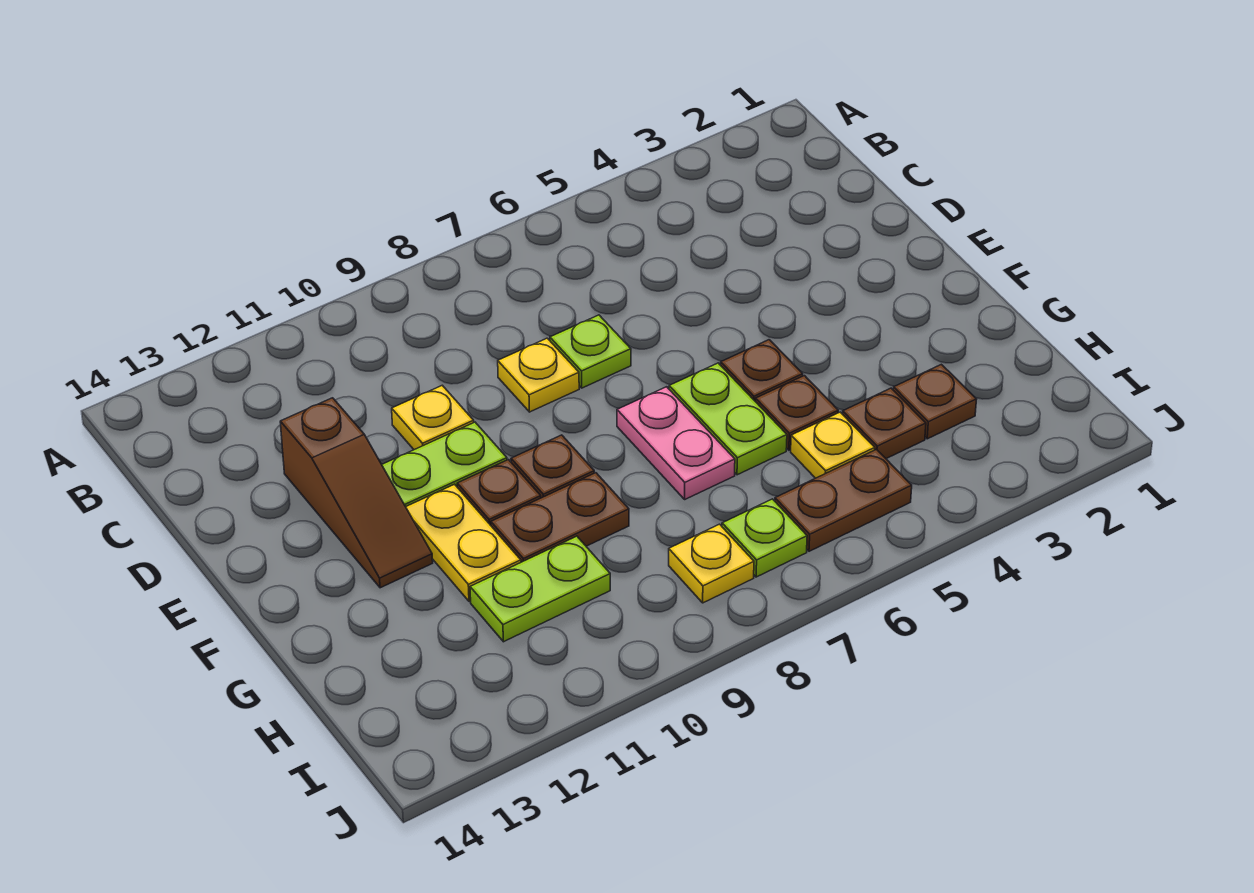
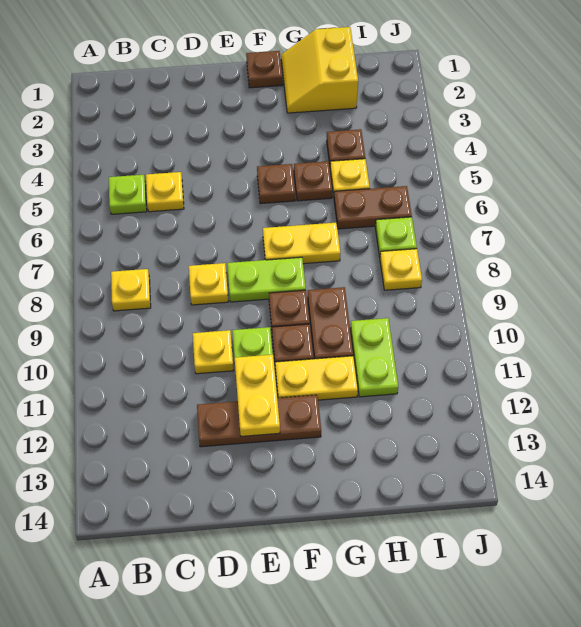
none -> yellow plate B8 level 1
none -> yellow plate C5 level 1
lime plate D7 level 1 -> lime plate B5 level 1
brown slope D12:F12 level 1 top D -> brown plate D12:F12 level 1
none -> yellow plate E11:E12 level 2
lime plate F6:G6 level 1 -> lime plate E8:F8 level 1
pink plate F7:G7 level 1 -> yellow plate F7:G7 level 1
none -> yellow slope G1:H2 level 1 top H
brown plate H3 level 1 -> brown plate F1 level 1
brown plate I5:I6 level 1 -> brown plate H6:I6 level 1

